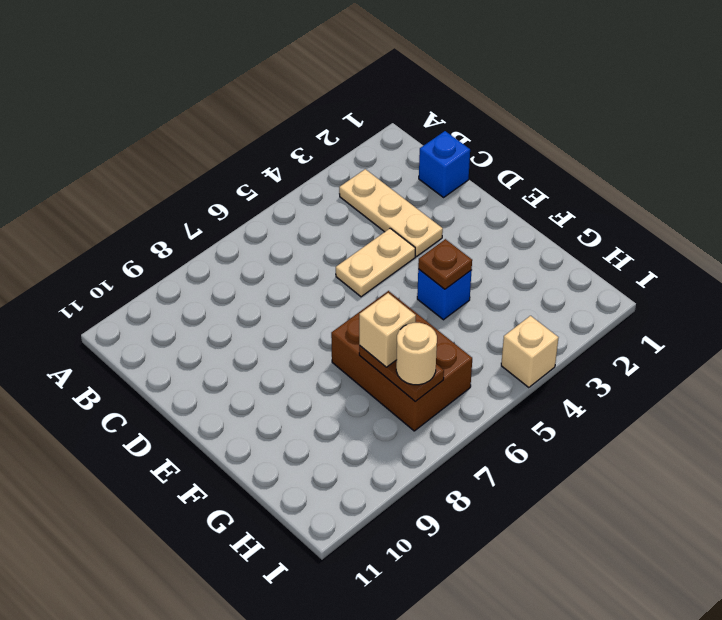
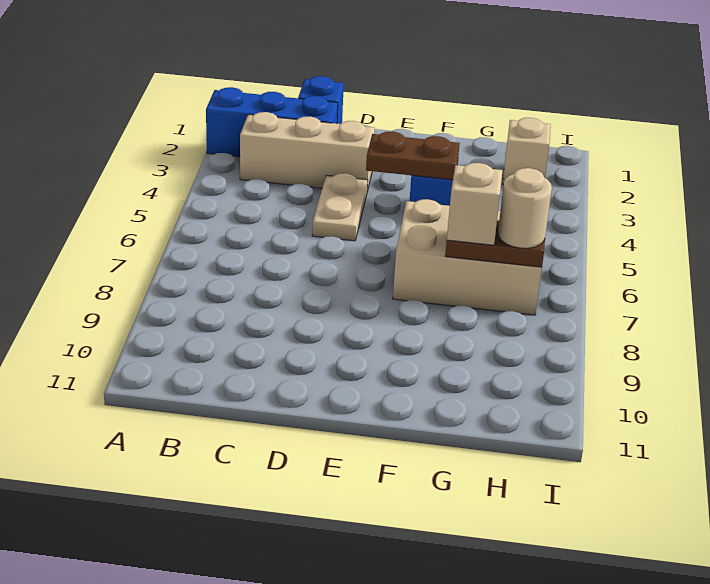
none -> blue brick A2:C2 level 1
tan plate B3:D3 level 1 -> tan brick B3:D3 level 1
brown plate F4 level 2 -> brown plate E4:F4 level 2
brown brick F6:H7 level 1 -> tan brick F6:H7 level 1
tan brick I4 level 1 -> tan brick H2 level 1

